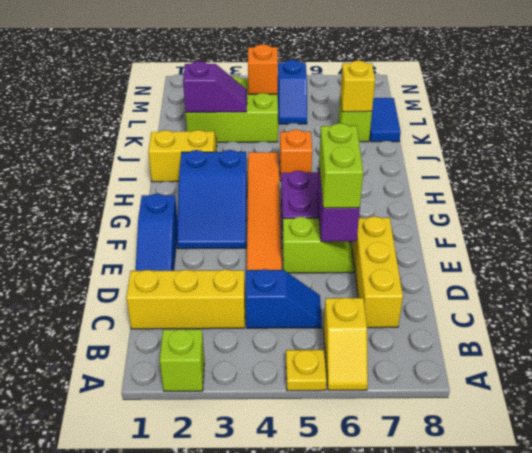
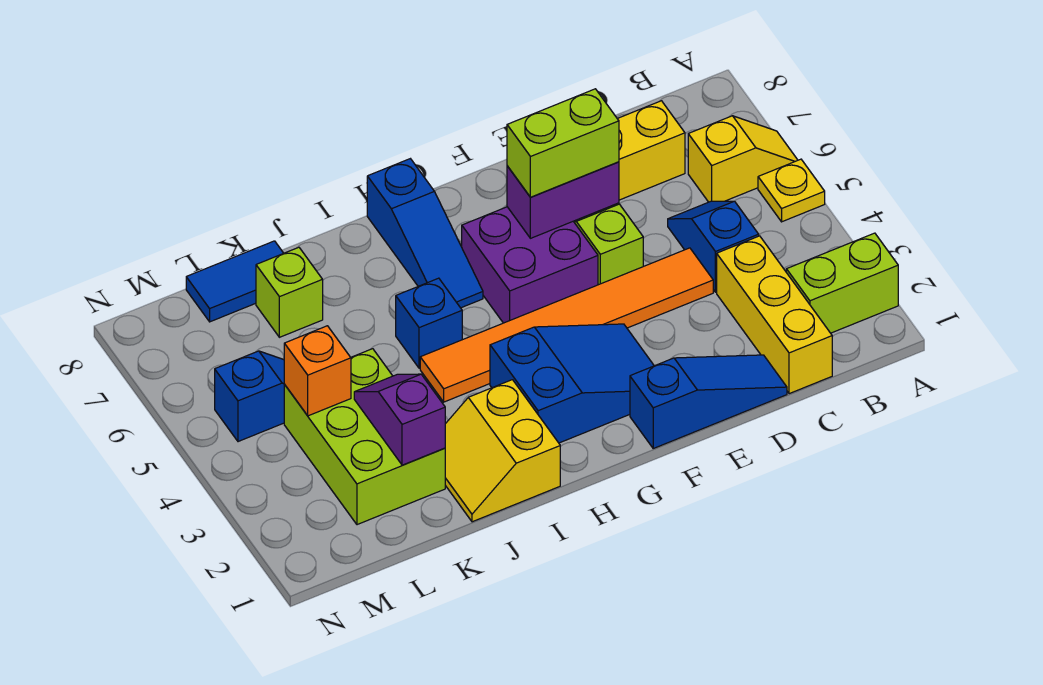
lime brick A2 level 1 -> lime brick A2:B2 level 1
none -> blue slope H6:H8 level 1 top 8
orange brick I5 level 1 -> blue brick I5 level 1
yellow brick K7 level 2 -> none

